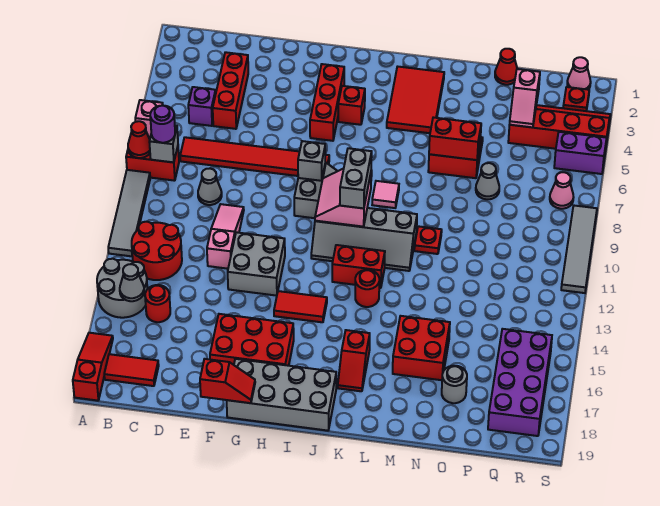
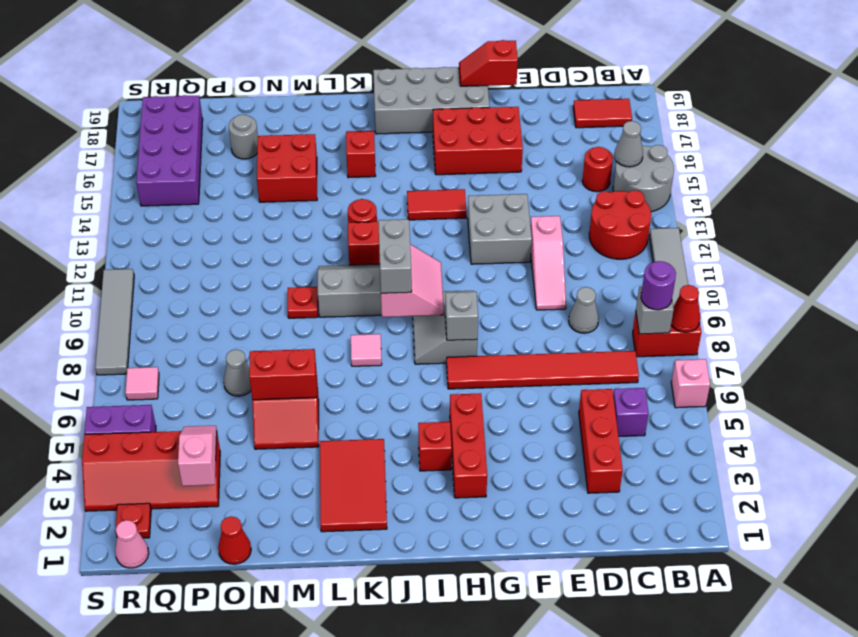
red slope A17:A19 level 1 top 19 -> none
pink cone R7 level 1 -> pink tile R7 level 1

